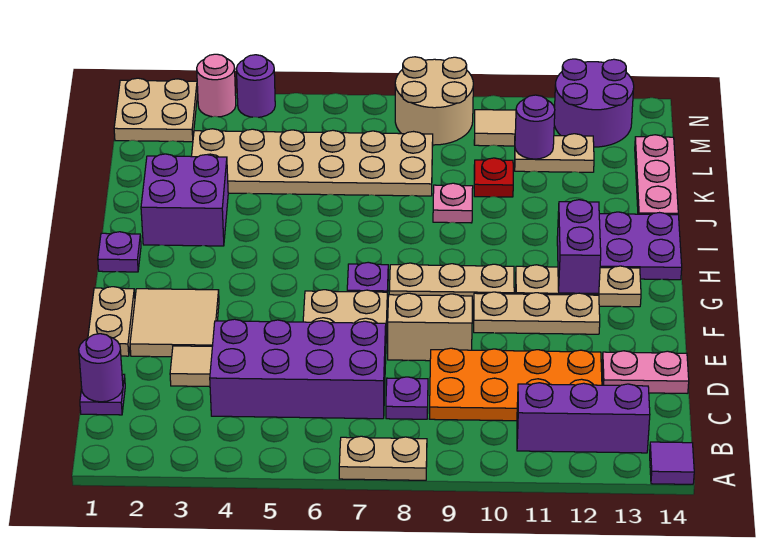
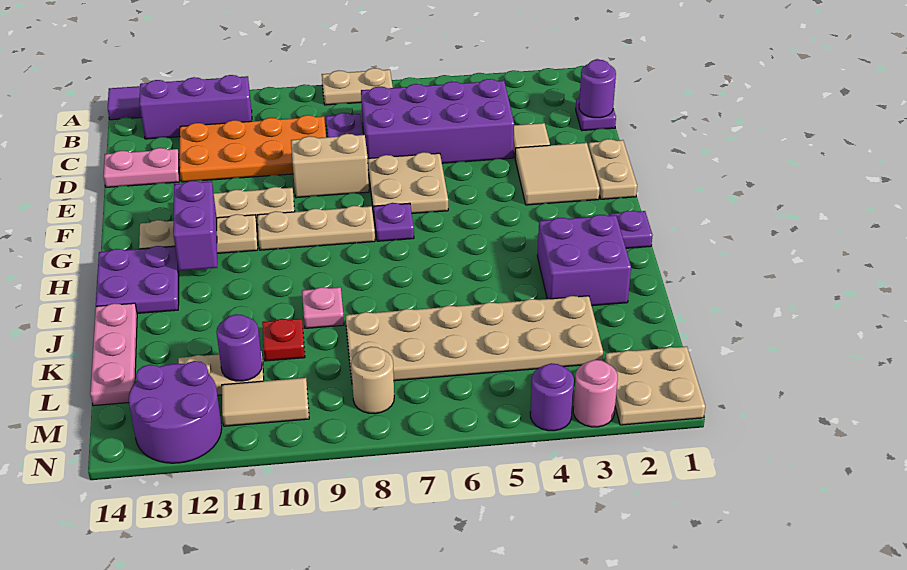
tan round brick M8:N9 level 1 -> tan round brick M8 level 1

